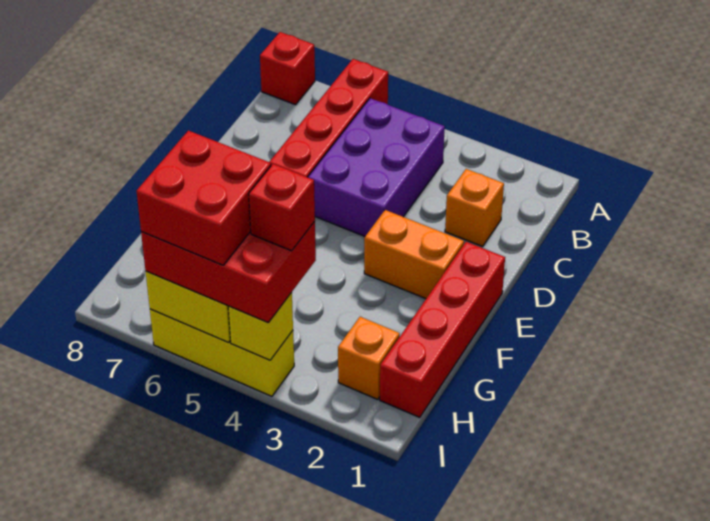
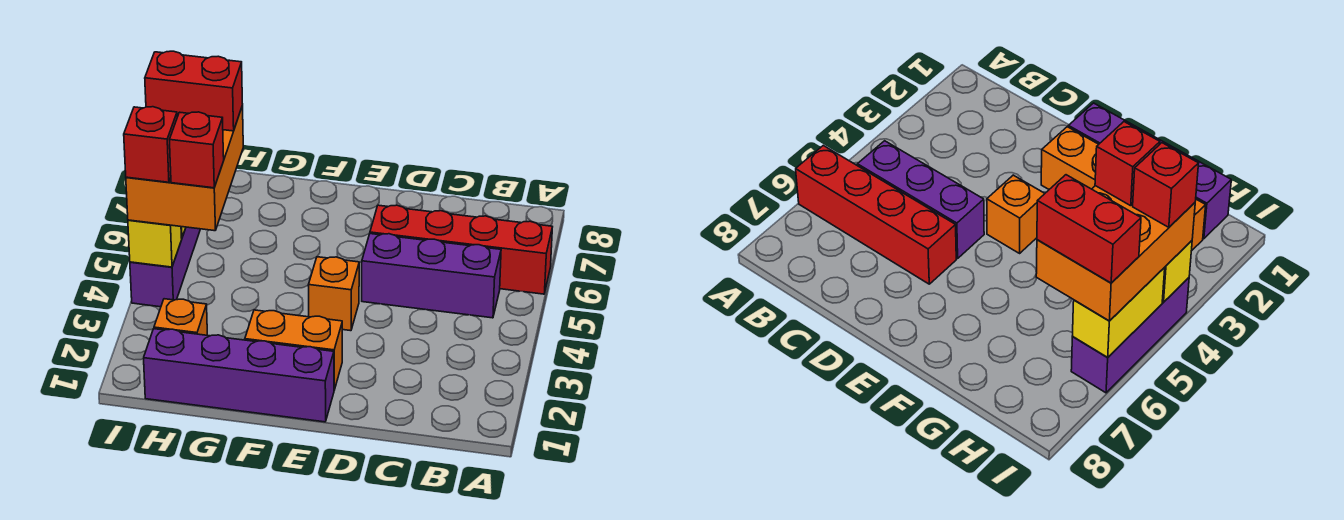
red brick A8 level 1 -> red brick I4 level 4
purple brick B4:D5 level 1 -> purple brick B5:D5 level 1
orange brick C2 level 1 -> orange brick E4 level 1
red brick E1:H1 level 1 -> purple brick E1:H1 level 1
orange brick E2:E3 level 1 -> orange brick E2:F2 level 1
red brick H4:I6 level 3 -> orange brick H4:I6 level 3
red brick H5:I6 level 4 -> red brick H6:I6 level 4
yellow brick I4:I6 level 1 -> purple brick I4:I6 level 1

